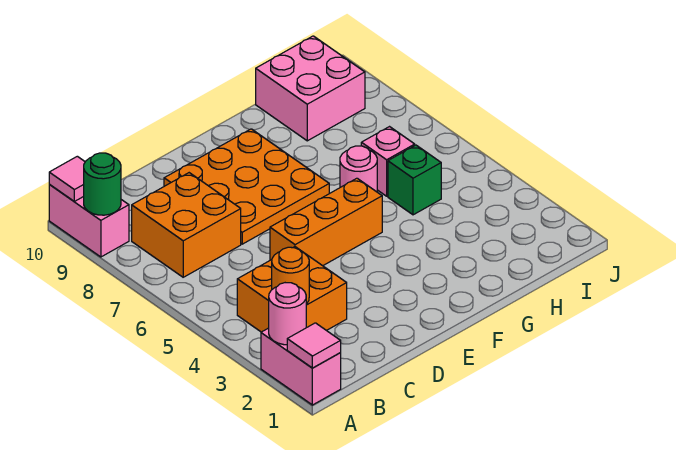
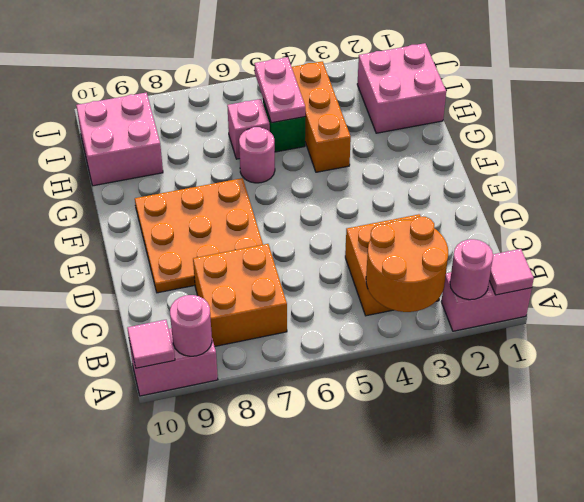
green round brick A9 level 2 -> pink round brick A9 level 2
orange round brick B3 level 2 -> orange round brick A3:B4 level 2
orange brick D5:F5 level 1 -> orange brick G4:I4 level 1
none -> pink brick H1:I2 level 1
none -> pink plate H5:I5 level 2

